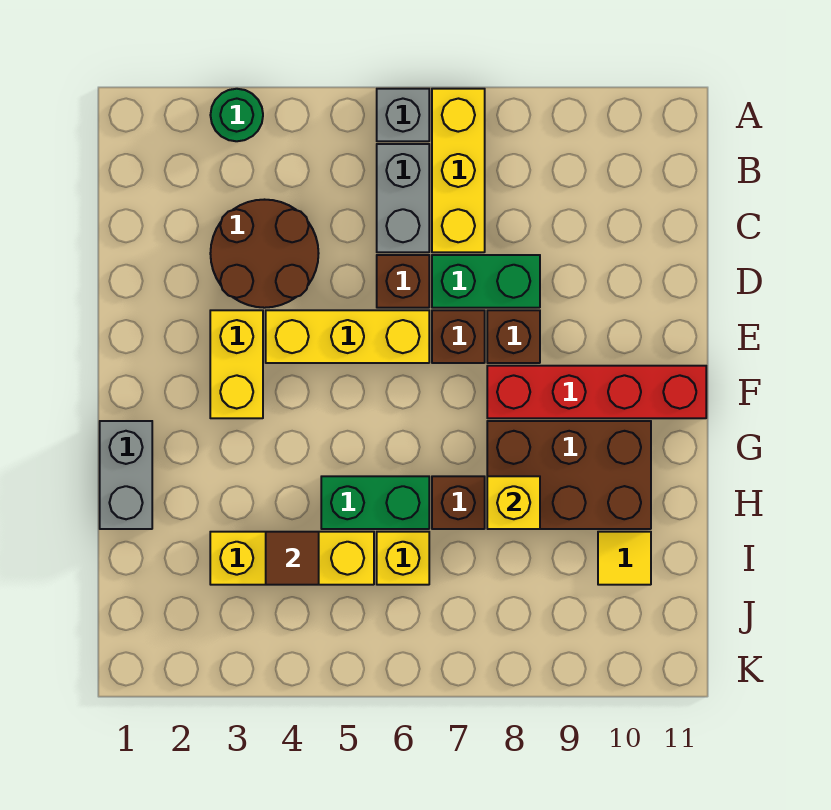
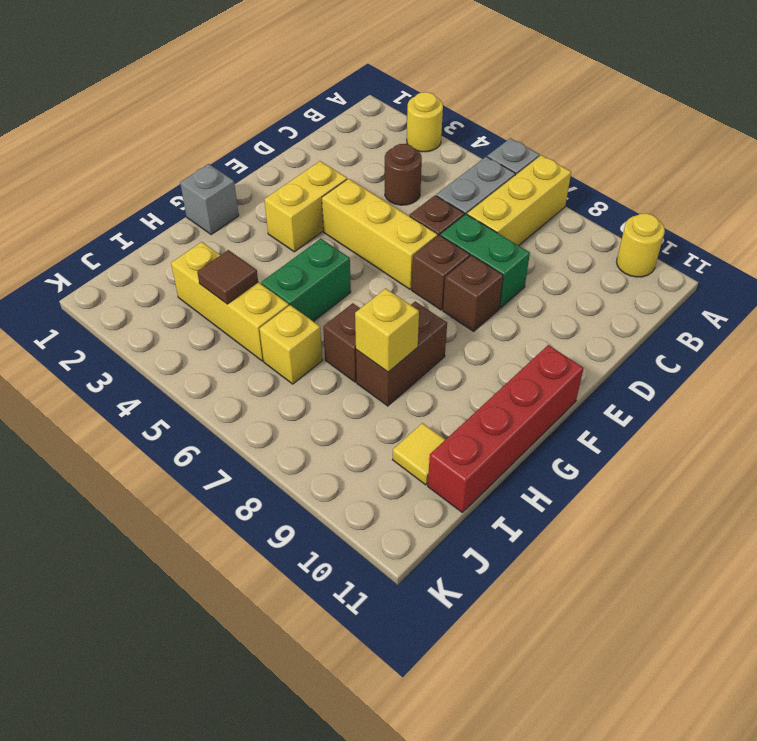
green round brick A3 level 1 -> yellow round brick A3 level 1
none -> yellow round brick A10 level 1
brown round brick C3:D4 level 1 -> brown round brick C4 level 1
red brick F8:F11 level 1 -> red brick F11:I11 level 1
grey brick G1:H1 level 1 -> grey brick G1 level 1
brown brick G8:H10 level 1 -> brown brick G8:H8 level 1
green brick H5:H6 level 1 -> green brick G5:H5 level 1

